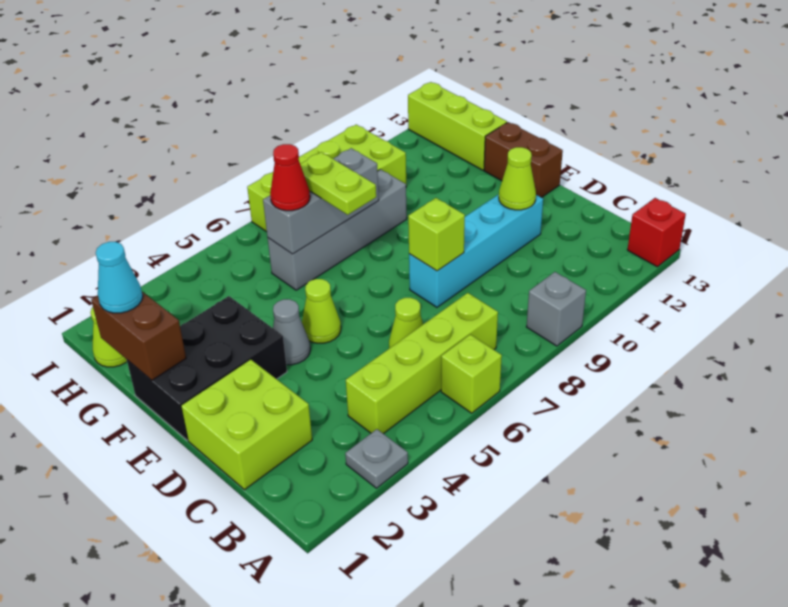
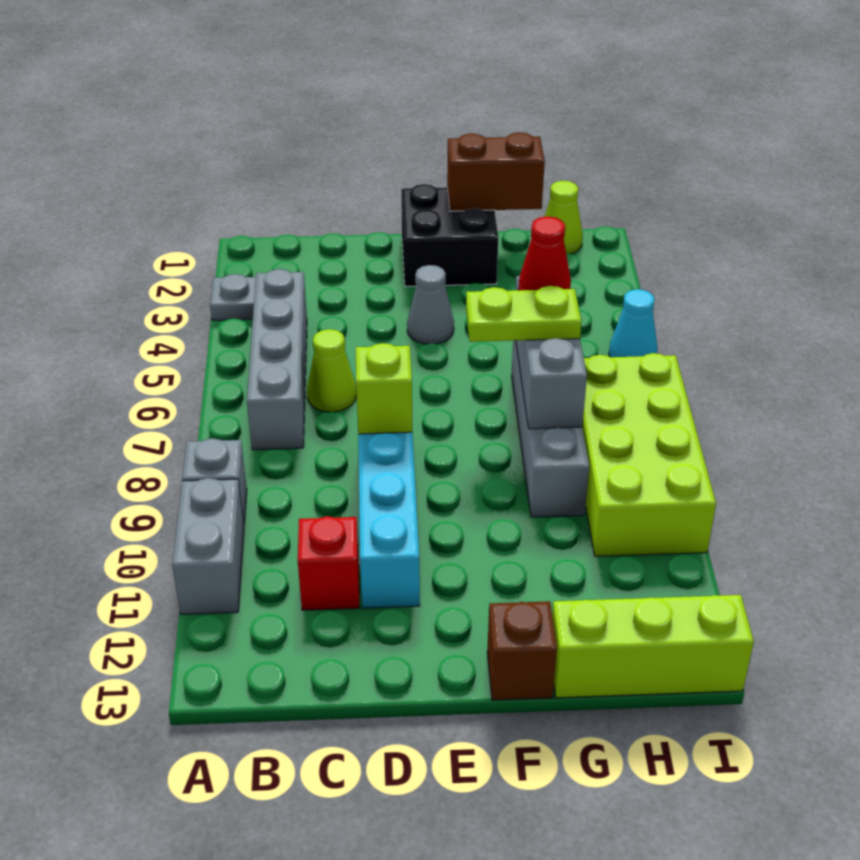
lime brick A6 level 1 -> none
none -> grey brick A10:A11 level 1
red brick A13 level 1 -> red brick C11 level 1
lime brick B4:B7 level 1 -> grey brick B4:B7 level 1
lime brick C1:D2 level 1 -> none
lime cone D11 level 2 -> none
black brick E1:F3 level 1 -> black brick E1:F2 level 1
lime cone E5 level 1 -> none
brown brick E13:F13 level 1 -> brown brick F13 level 1
cyan cone G1 level 3 -> cyan cone I5 level 1

